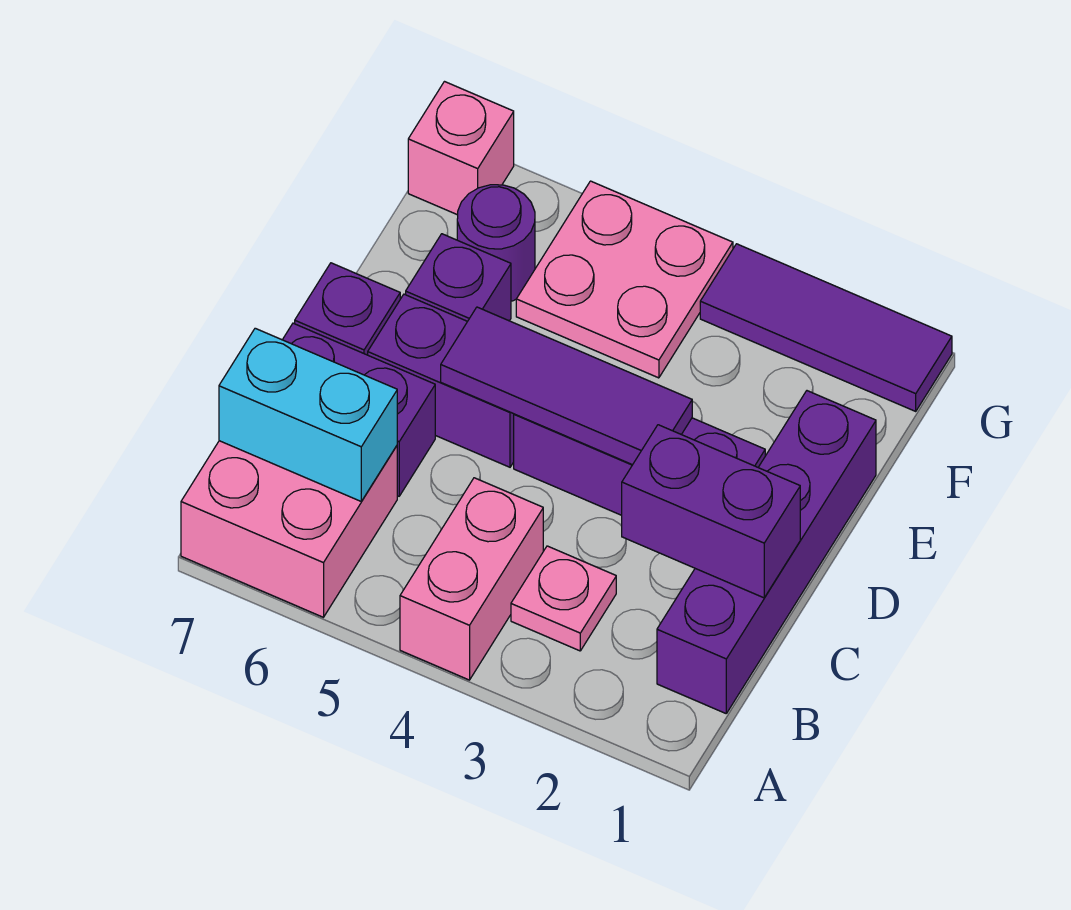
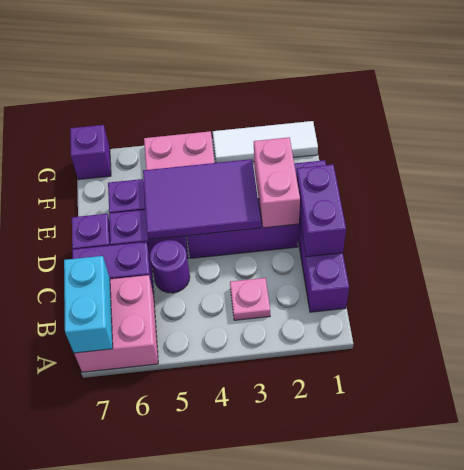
pink brick A4:B4 level 1 -> pink brick D2:E2 level 2
cyan brick B6:B7 level 2 -> cyan brick A7:B7 level 2
purple brick C1:C2 level 2 -> purple brick C1:D1 level 2
purple tile D3:D5 level 2 -> purple tile D3:E5 level 2
purple round brick F6 level 1 -> purple round brick C5 level 1
purple tile G1:G3 level 1 -> white tile G1:G3 level 1
pink brick G7 level 1 -> purple brick G7 level 1

